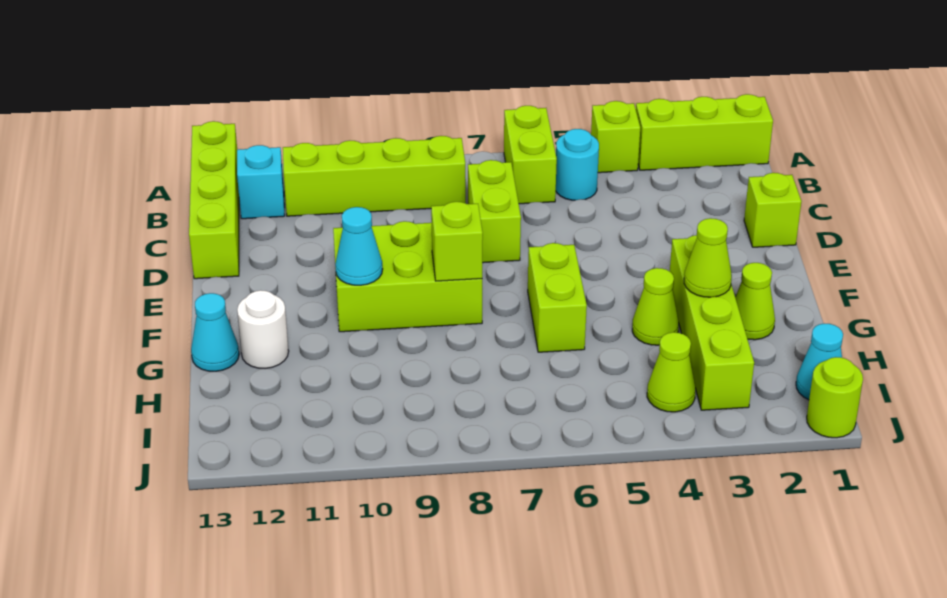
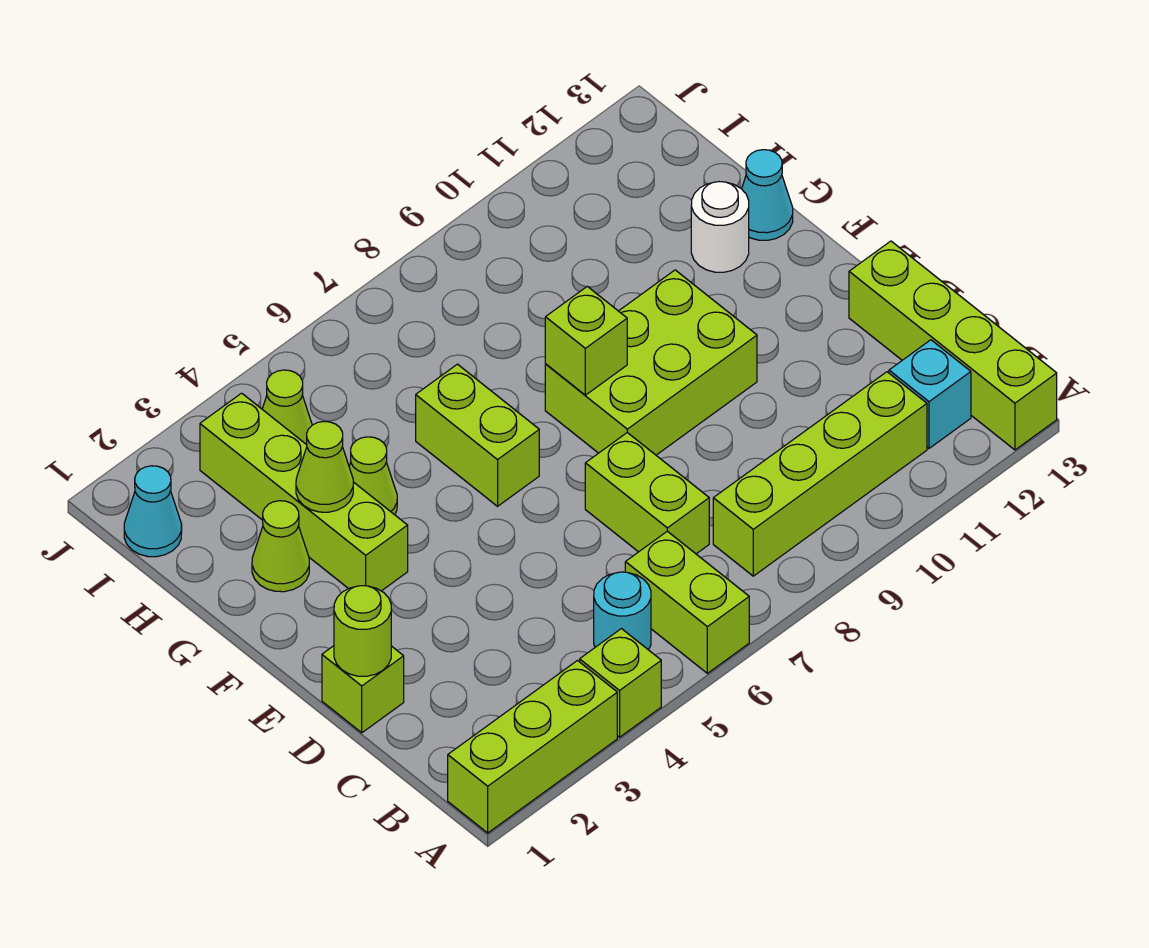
cyan cone F10 level 2 -> none
lime round brick J1 level 1 -> lime round brick D1 level 2

